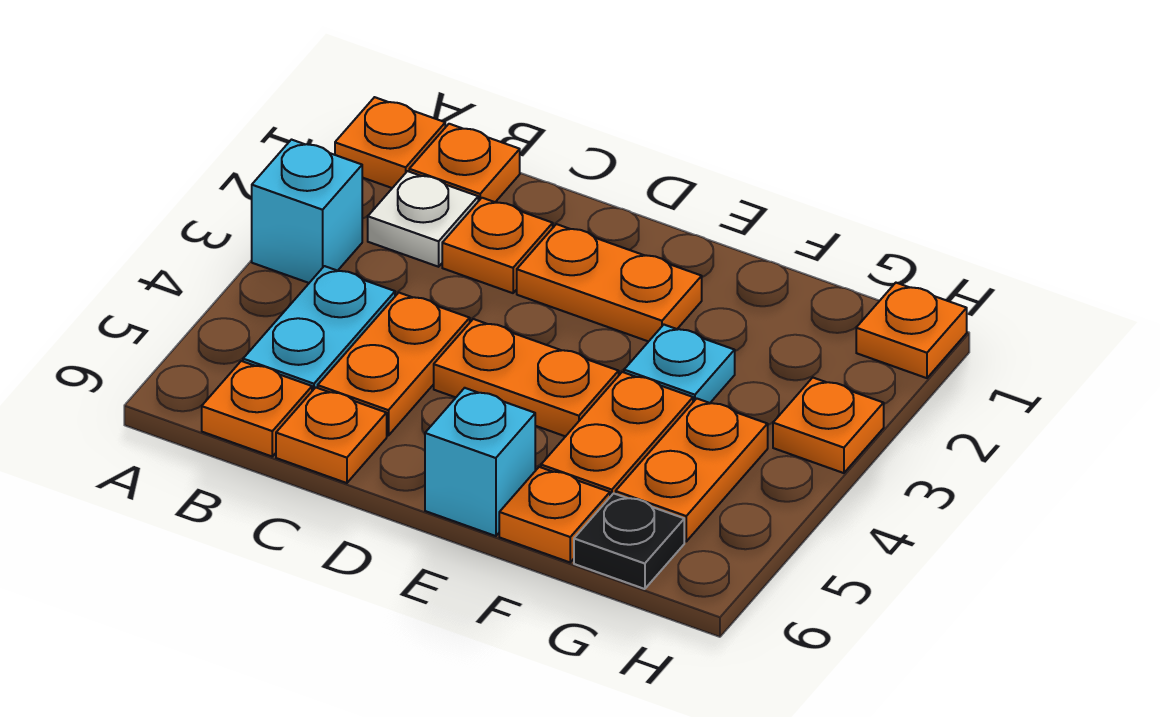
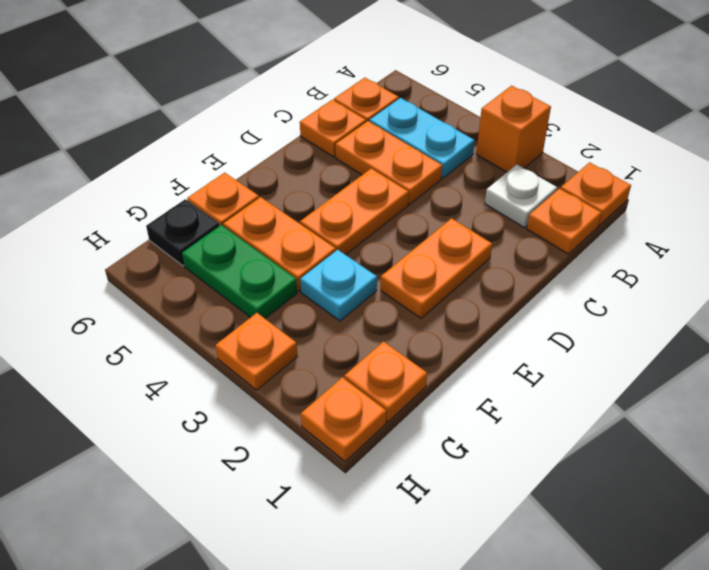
cyan brick A3 level 1 -> orange brick A3 level 1
orange plate C2 level 1 -> orange plate G1 level 1
cyan brick E6 level 1 -> none
orange plate G4:G5 level 1 -> green plate G4:G5 level 1

